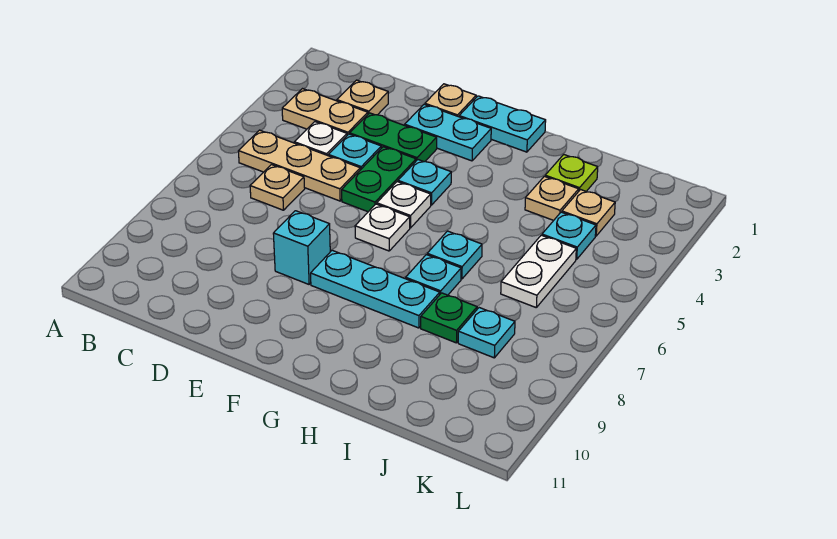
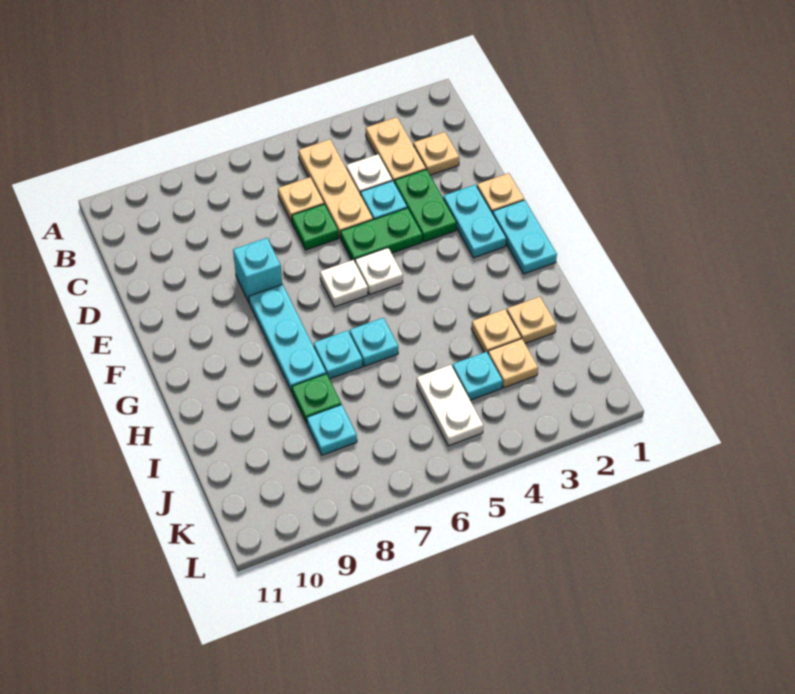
none -> green plate D6 level 1
cyan plate F4 level 1 -> none
lime plate I2 level 1 -> tan plate I2 level 1
white plate J5:J6 level 1 -> white plate J5:K5 level 1

